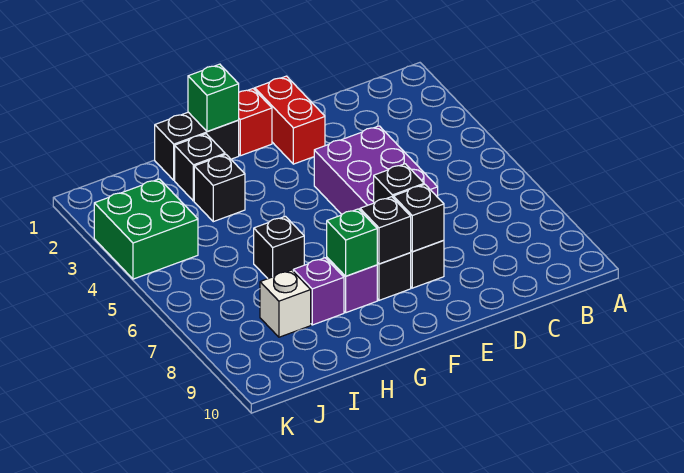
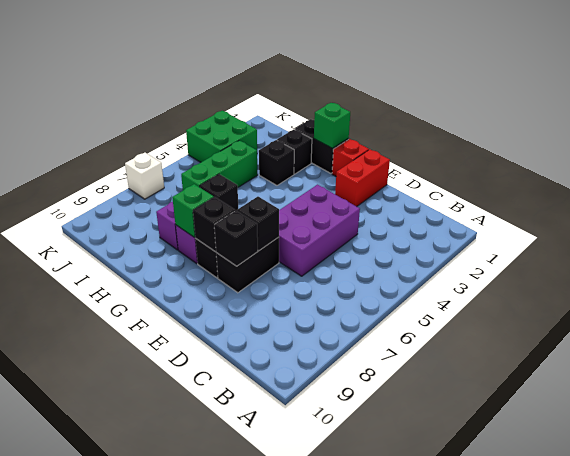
none -> green brick I4:I6 level 1
white brick I8 level 1 -> white brick K7 level 1

